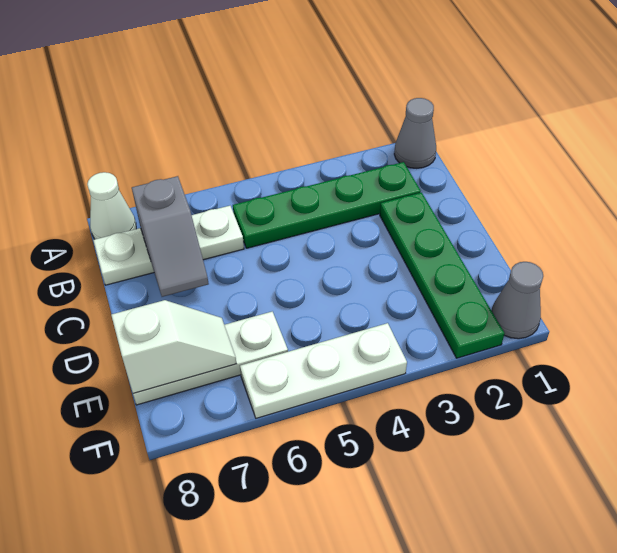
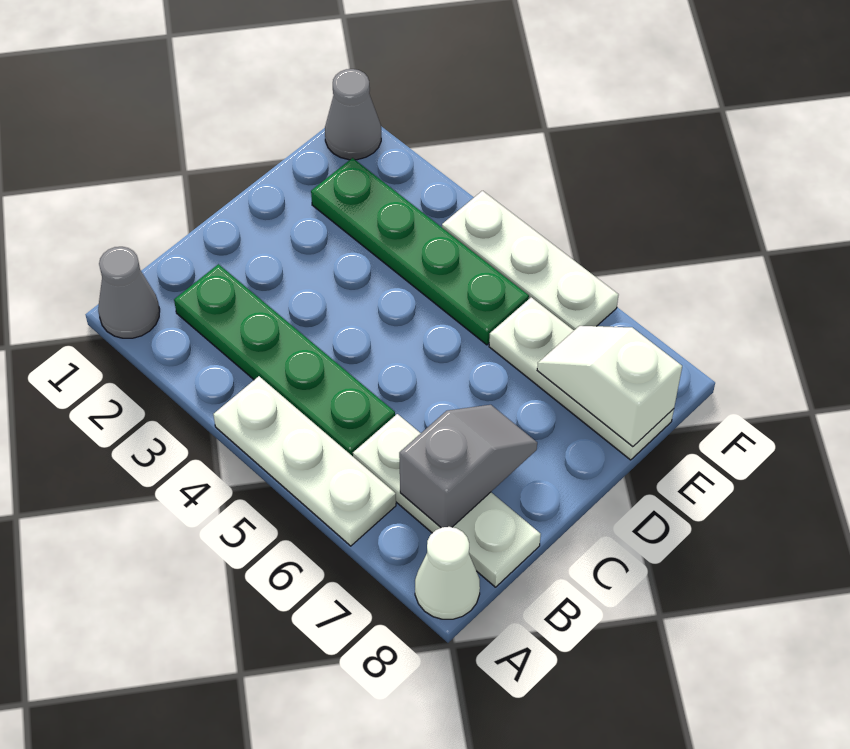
none -> white plate A4:A6 level 1
green plate C2:F2 level 1 -> green plate E2:E5 level 1

